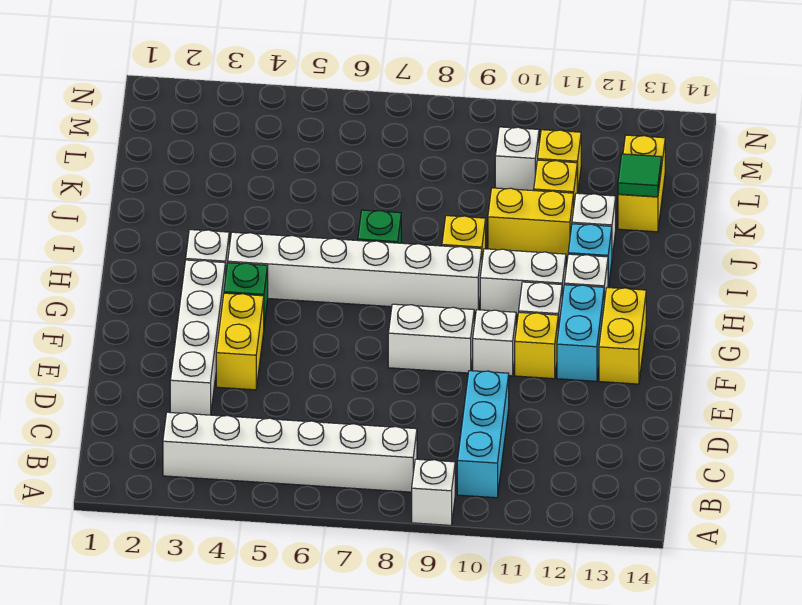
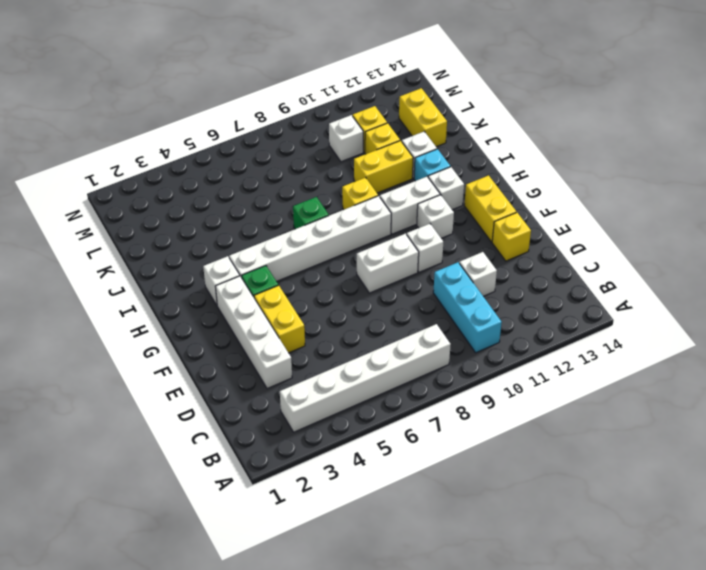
white brick A9 level 1 -> white brick D11 level 1
yellow brick F11 level 1 -> yellow brick E13 level 1
cyan brick F12:G12 level 1 -> none
green tile K13 level 2 -> none

